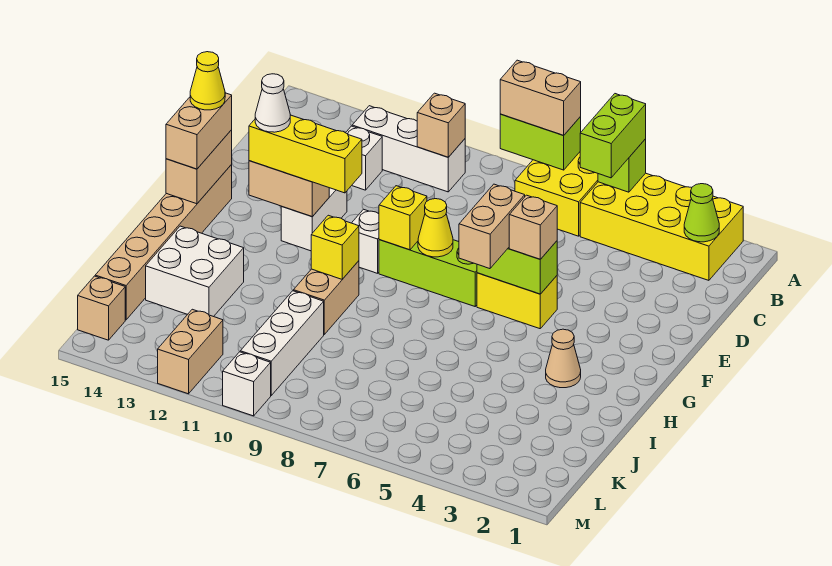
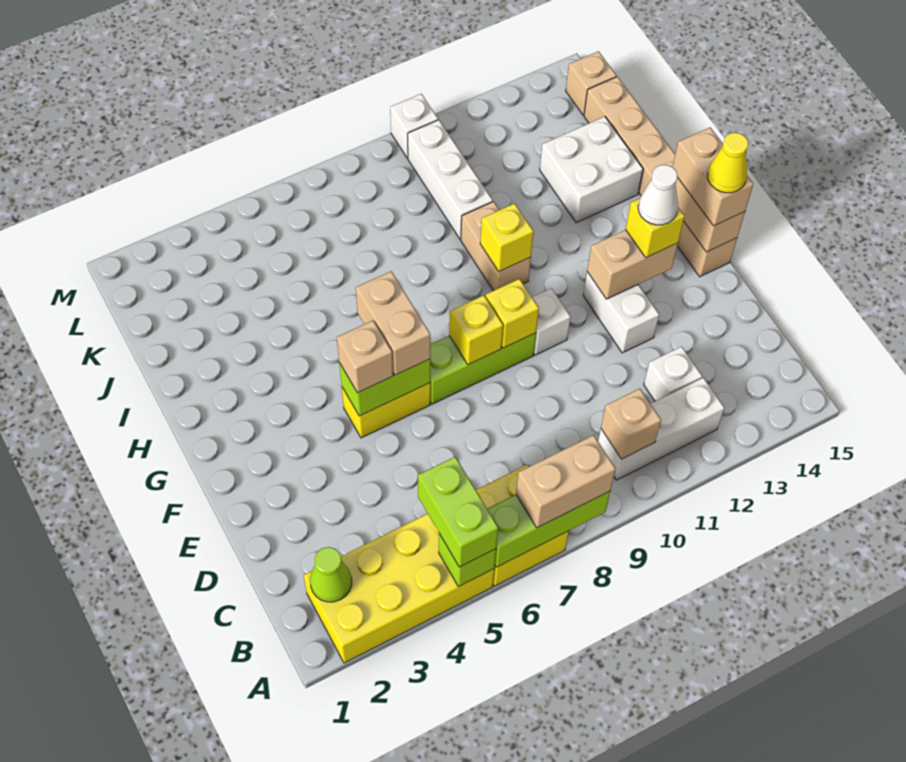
lime brick A7:A8 level 2 -> lime brick A6:A8 level 2
yellow cone F8 level 2 -> yellow brick F8 level 2
yellow brick F11:F13 level 3 -> yellow brick F13 level 3
tan cone H3 level 1 -> none
tan brick L12:M12 level 1 -> none

